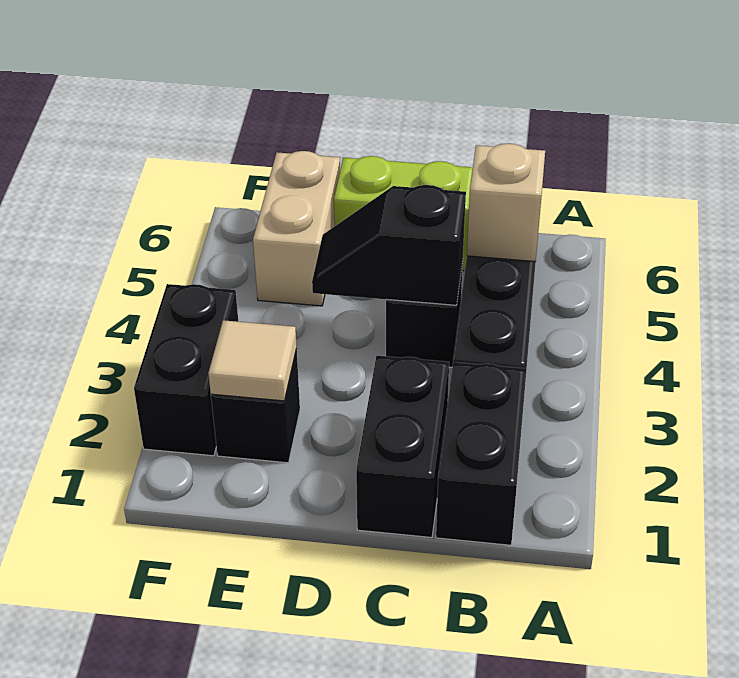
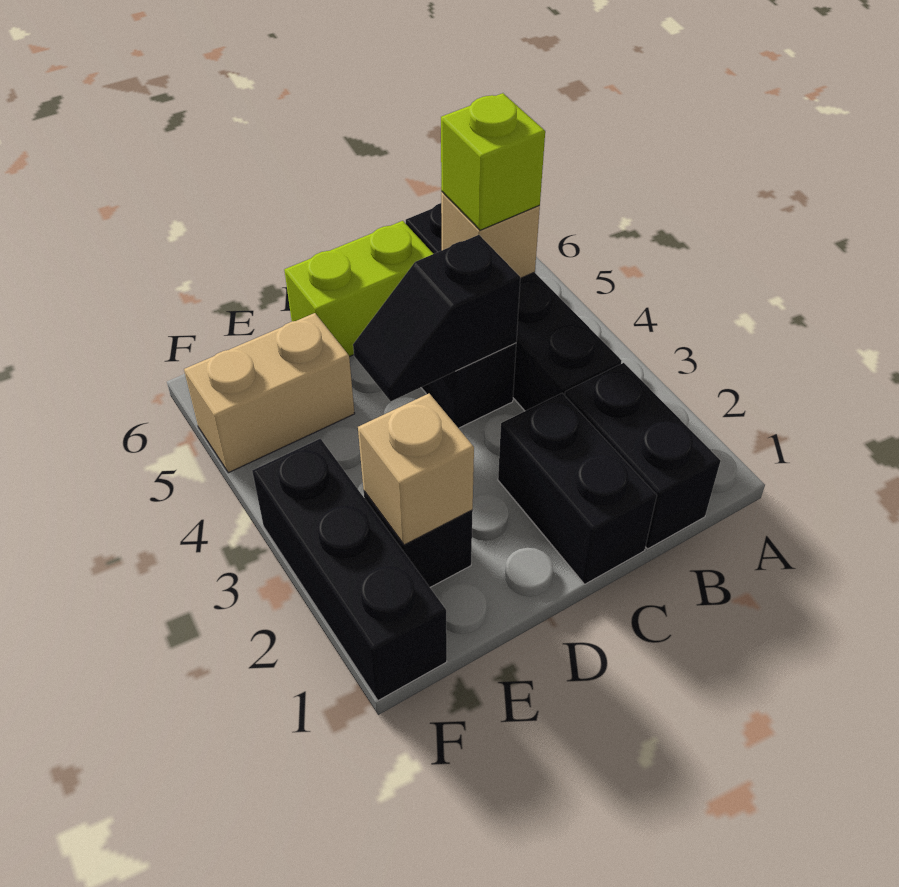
none -> lime brick B5 level 3
tan tile E2 level 2 -> tan brick E2 level 2
tan brick E5:E6 level 1 -> tan brick E5:F5 level 1
black brick F2:F3 level 1 -> black brick F1:F3 level 1

